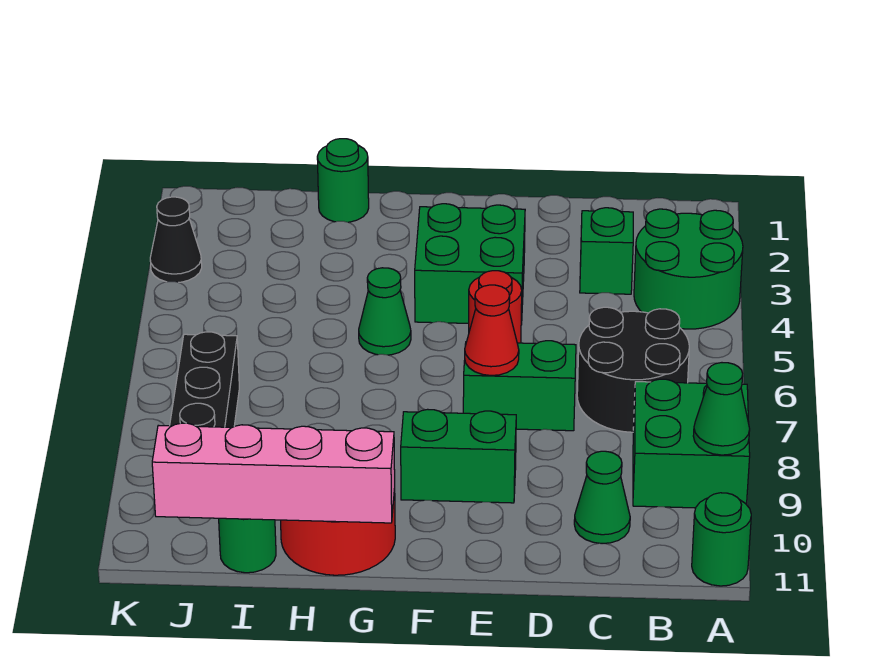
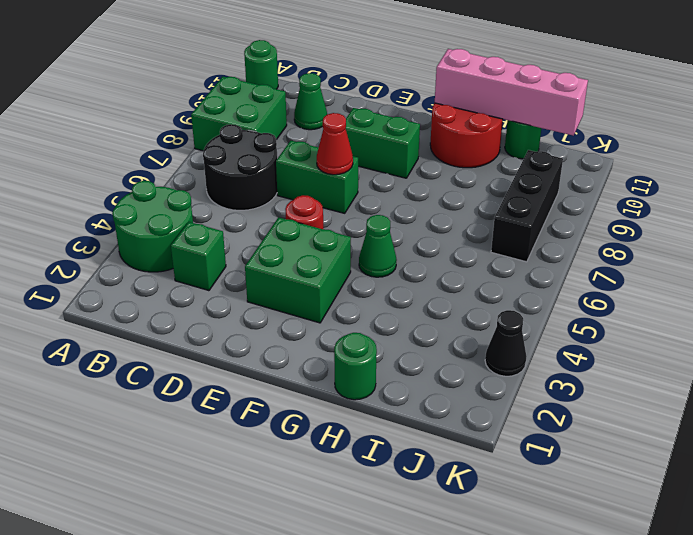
green cone A9 level 2 -> none

